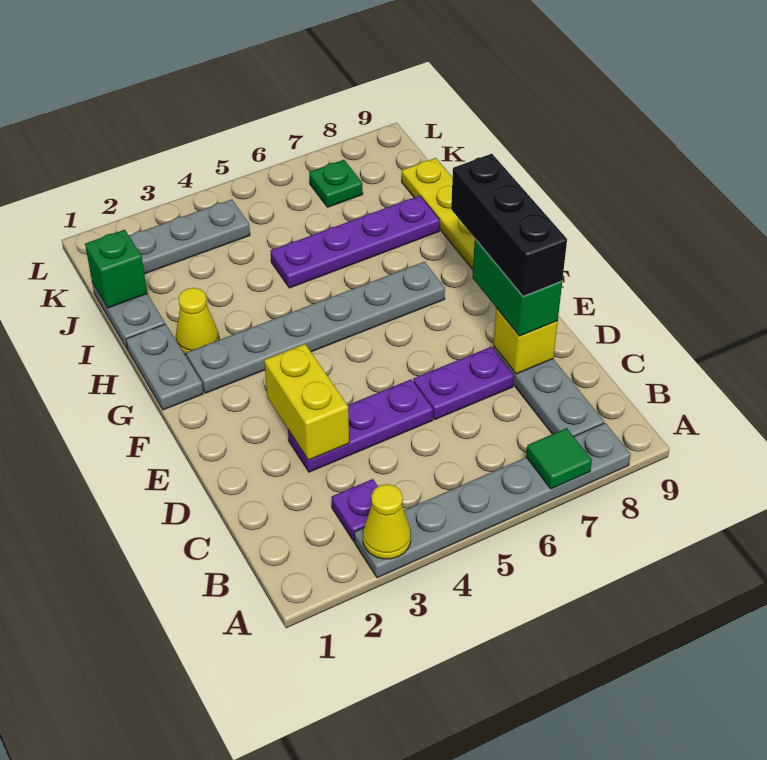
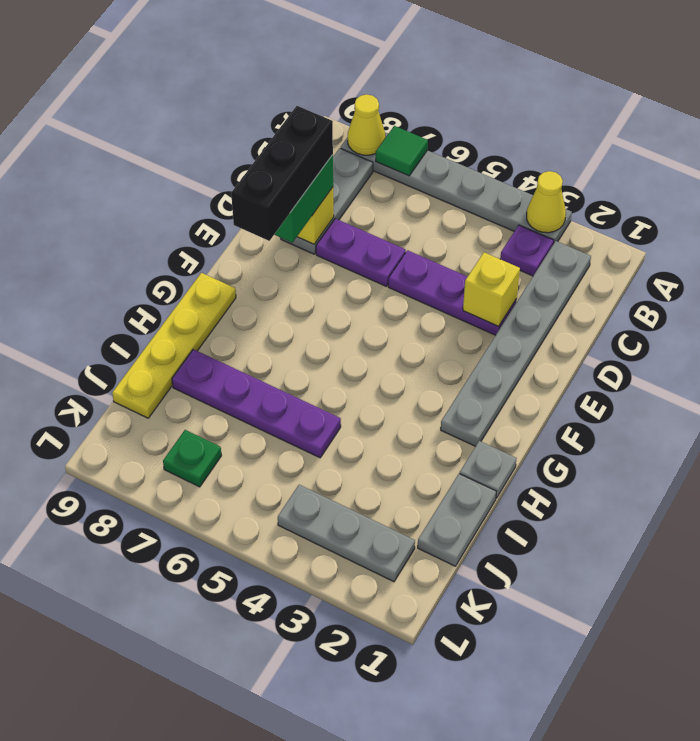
yellow brick D3:E3 level 2 -> yellow brick D3 level 2
grey plate G1:H1 level 1 -> grey plate H1 level 1
grey plate G2:G7 level 1 -> grey plate B2:G2 level 1
yellow cone H2 level 1 -> yellow cone A8 level 2
green brick J1 level 2 -> none

